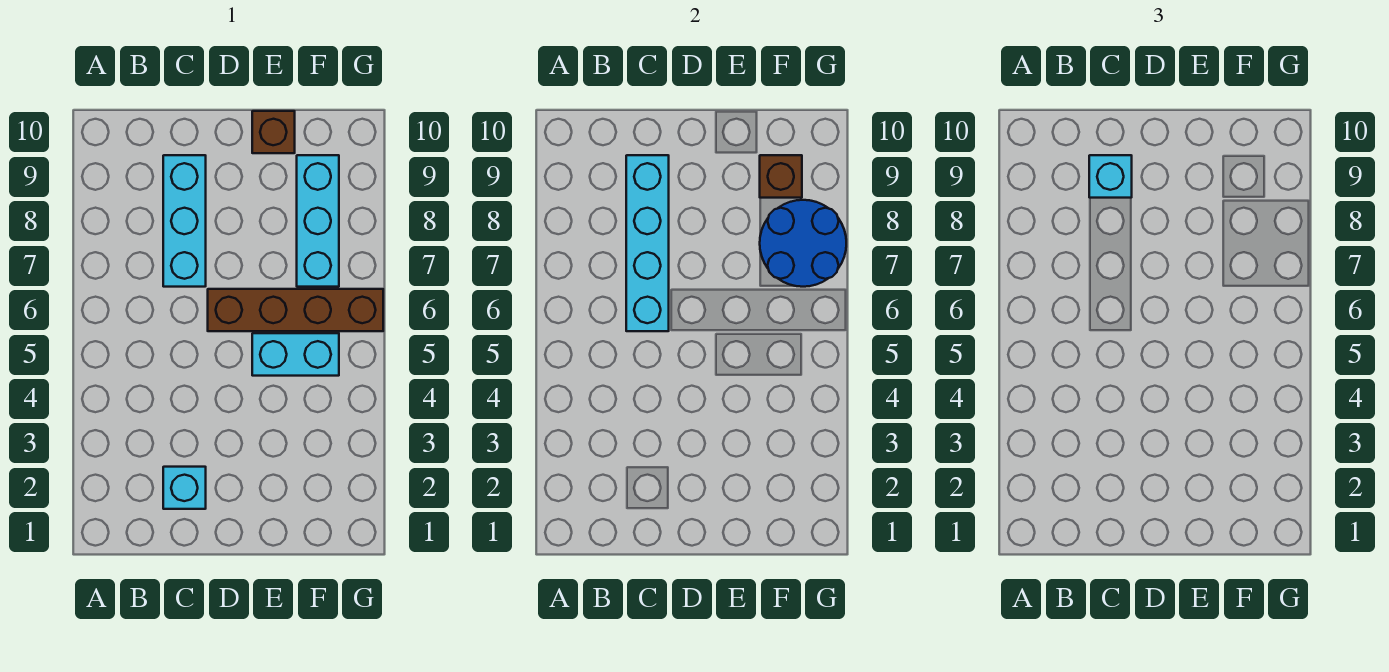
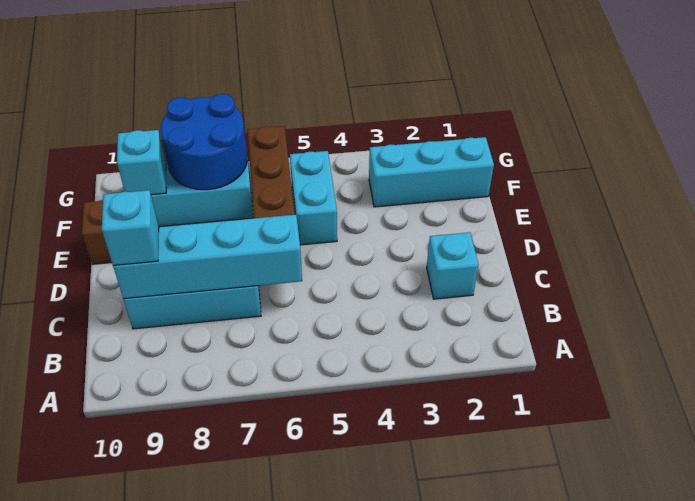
none -> cyan brick F1:F3 level 1
brown brick F9 level 2 -> cyan brick F9 level 2

